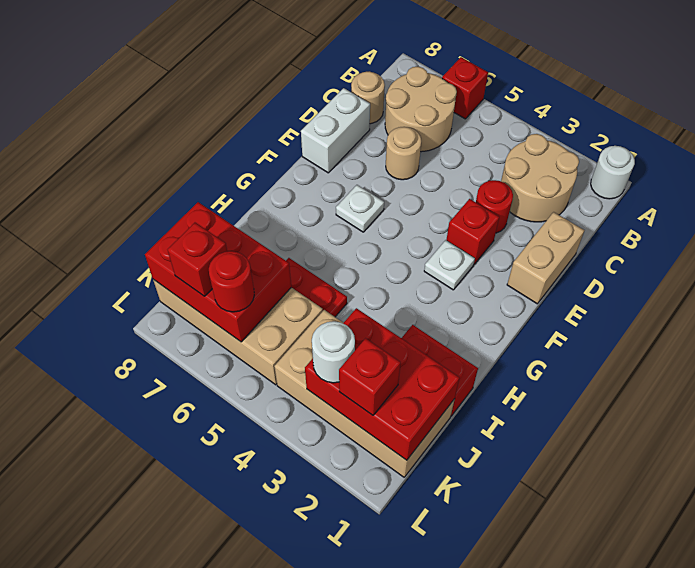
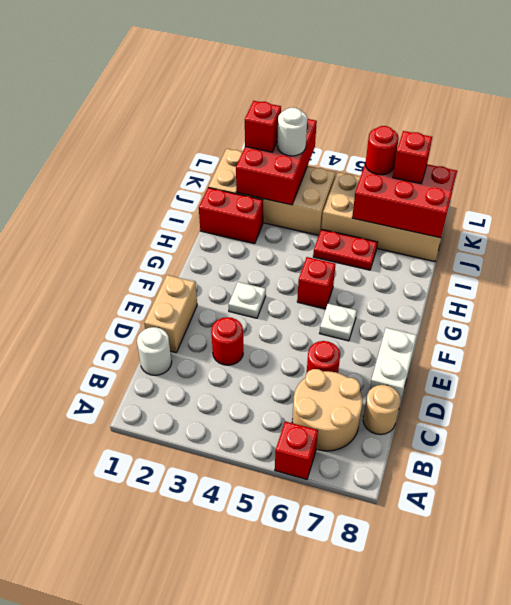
white round brick A1 level 1 -> white round brick C1 level 1
tan round brick B2:C3 level 1 -> none
tan round brick D6 level 1 -> red round brick D6 level 1
red brick E3 level 1 -> red brick G5 level 1
red brick J1:K3 level 2 -> red brick J2:L3 level 2

